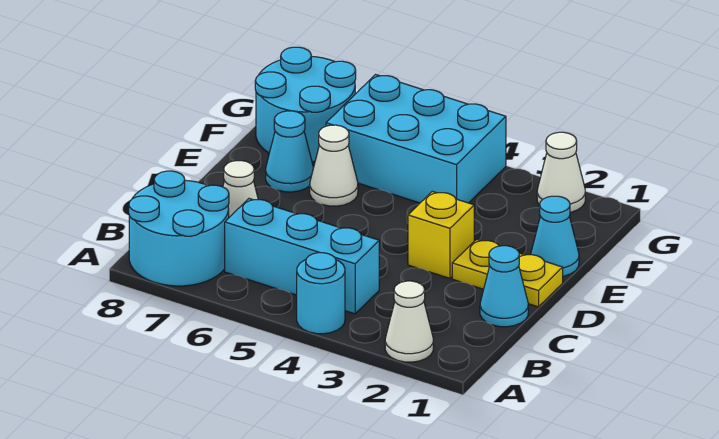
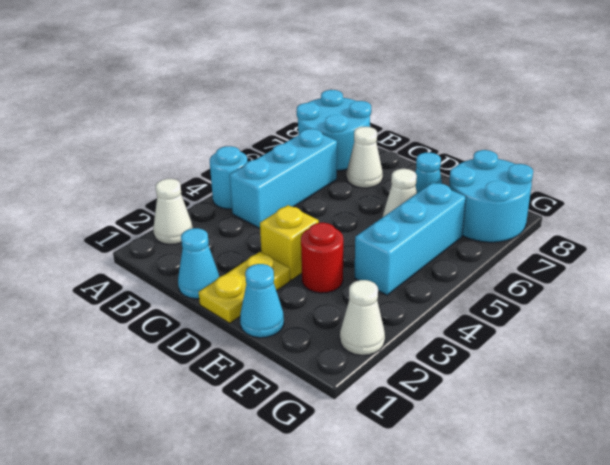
none -> red round brick E3 level 1
cyan brick F4:G6 level 1 -> cyan brick F4:F6 level 1

